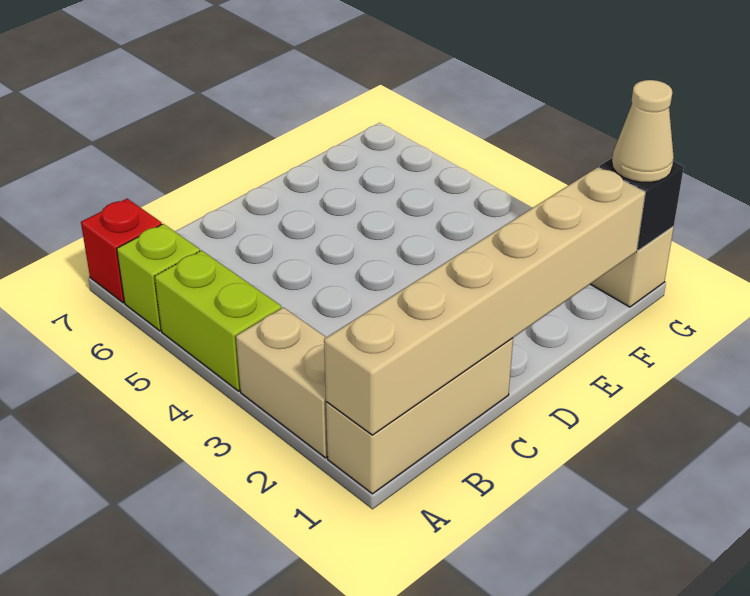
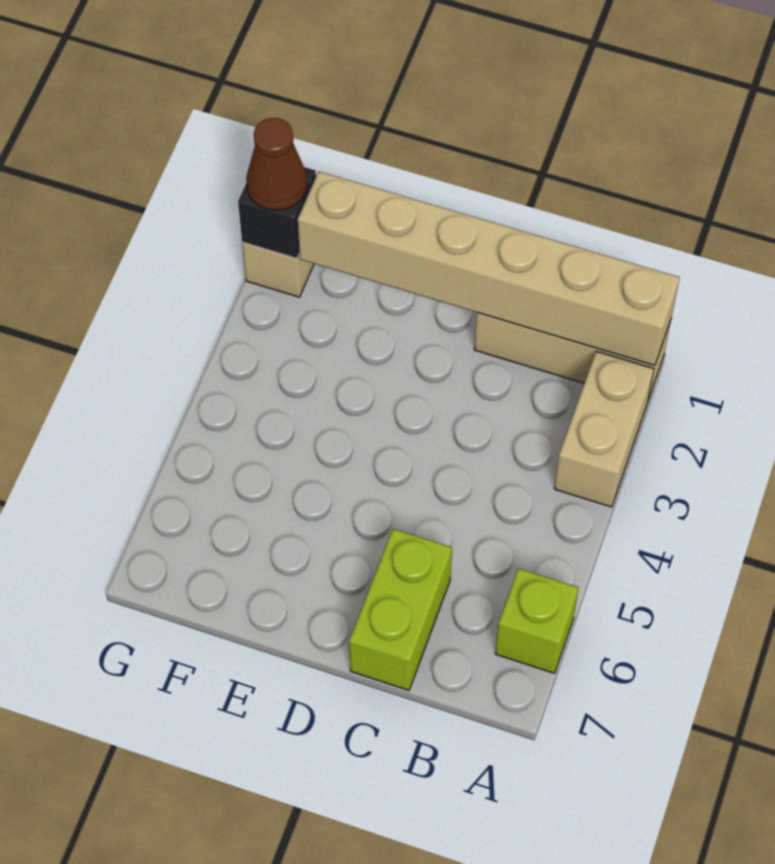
lime brick A4:A5 level 1 -> lime brick C6:C7 level 1
red brick A7 level 1 -> none
tan cone G1 level 3 -> brown cone G1 level 3

